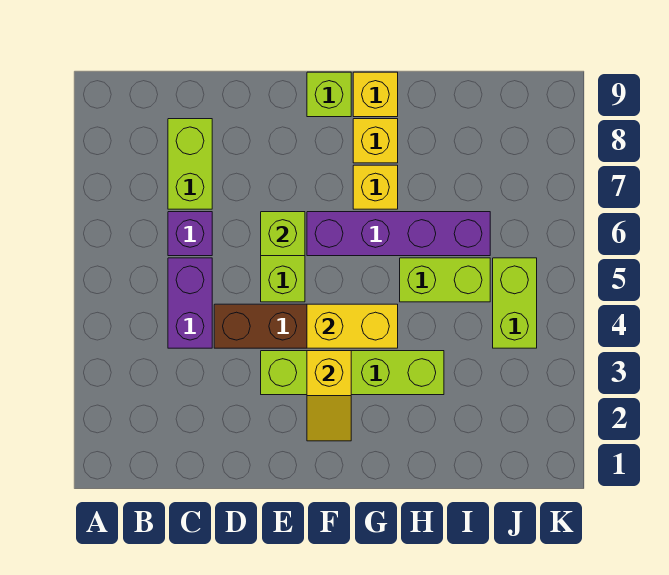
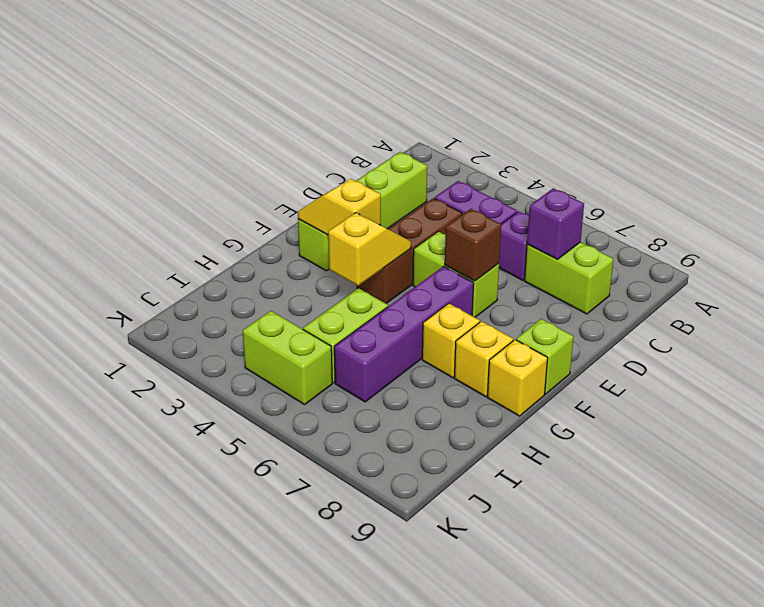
none -> purple brick C7 level 2
lime brick E3:H3 level 1 -> lime brick C2:F2 level 1
lime brick E6 level 2 -> brown brick E6 level 2
yellow brick F4:G4 level 2 -> yellow slope F4:G4 level 2 top G

